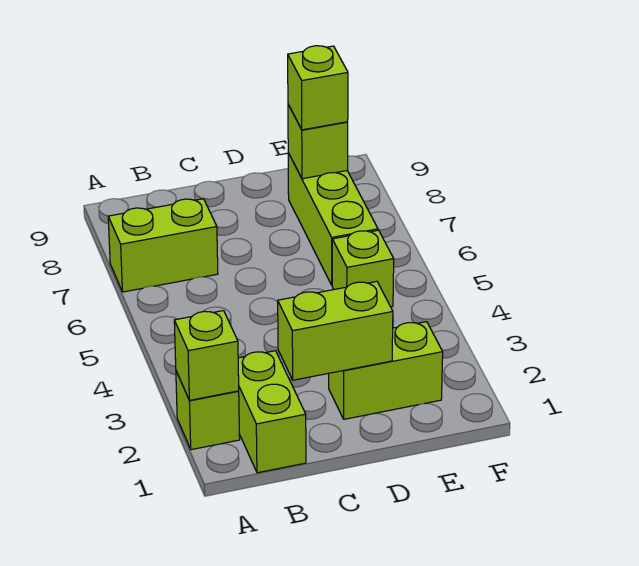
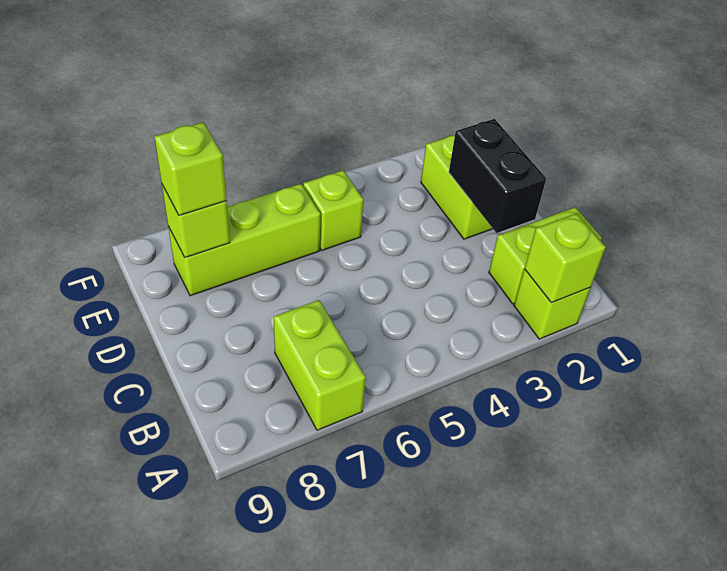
lime brick C2:D2 level 2 -> black brick C2:D2 level 2

